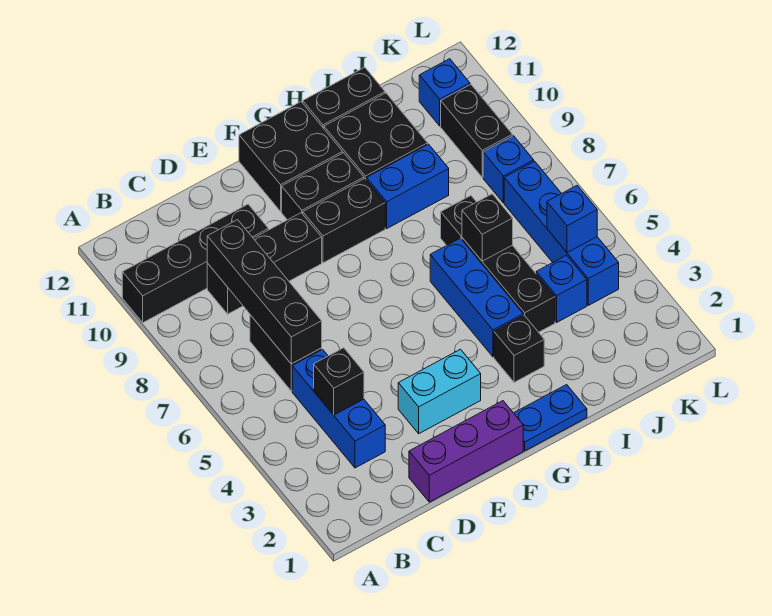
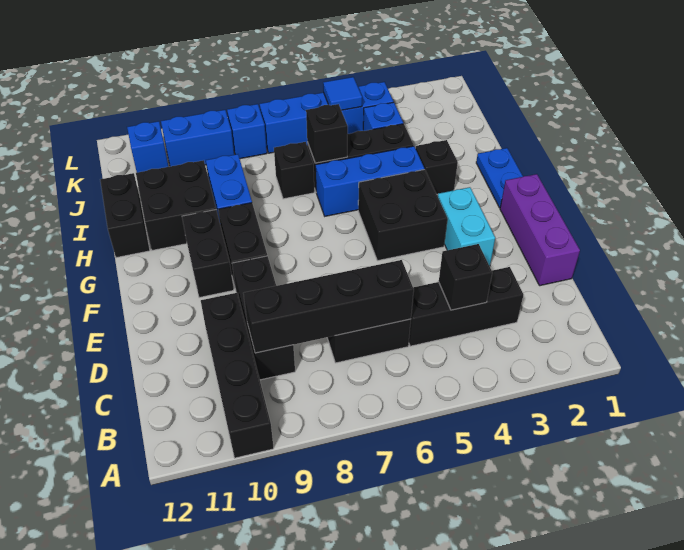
blue brick C3:C5 level 1 -> black brick C3:C5 level 1
black brick F11:G12 level 1 -> black brick F4:G5 level 1
blue brick K5 level 2 -> blue tile K5 level 2
black brick K9:K10 level 1 -> blue brick K9:K10 level 1

